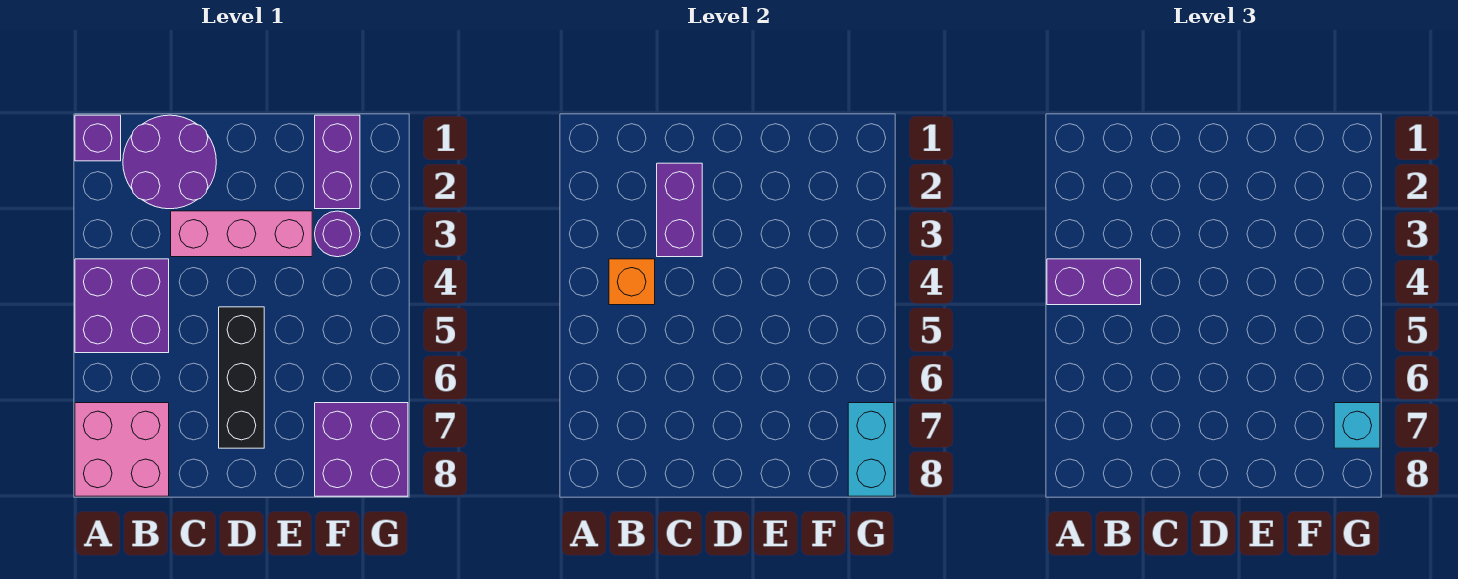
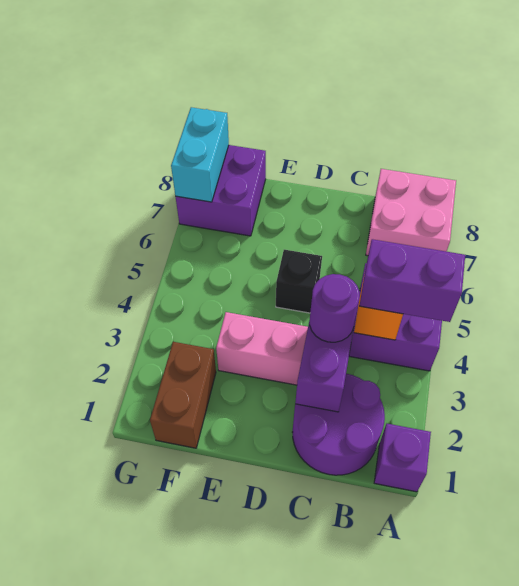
black brick D5:D7 level 1 -> black brick D5 level 1
purple brick F1:F2 level 1 -> brown brick F1:F2 level 1
purple round brick F3 level 1 -> purple round brick C3 level 3
cyan brick G7 level 3 -> none

